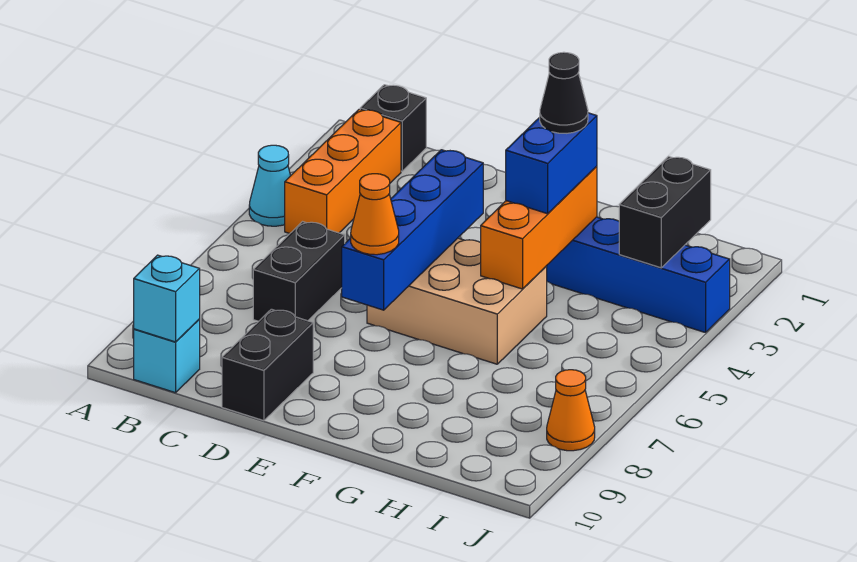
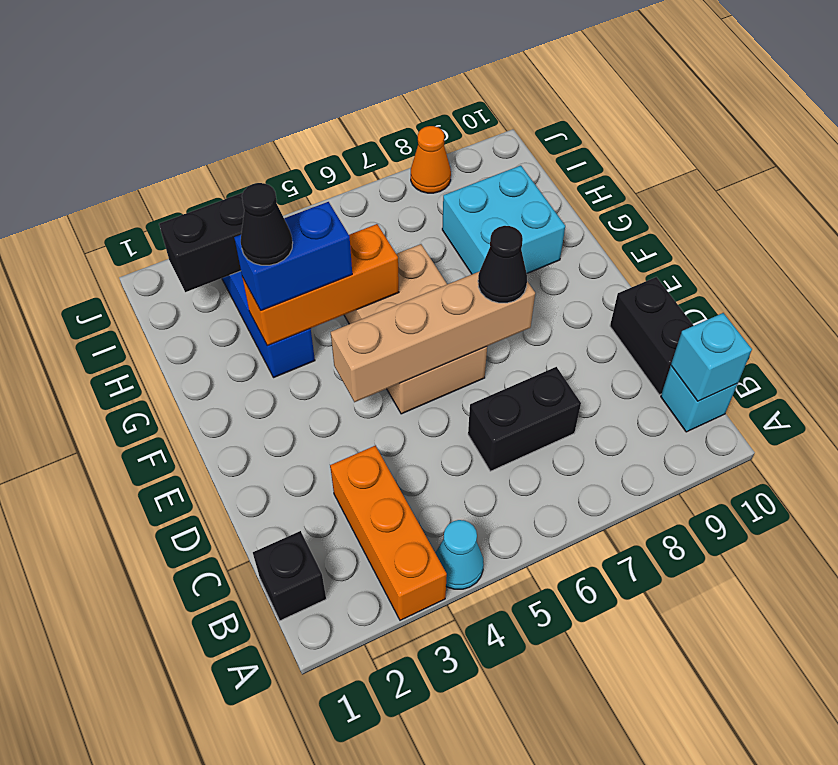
orange brick B2:B4 level 1 -> orange brick A3:C3 level 1
black brick D9:D10 level 1 -> black brick C10:D10 level 1
blue brick E4:E7 level 2 -> tan brick E4:E7 level 2
orange cone E7 level 3 -> black cone E7 level 3
none -> cyan brick G8:H9 level 1

